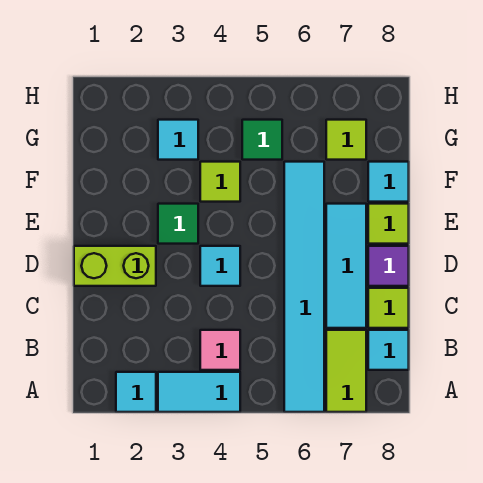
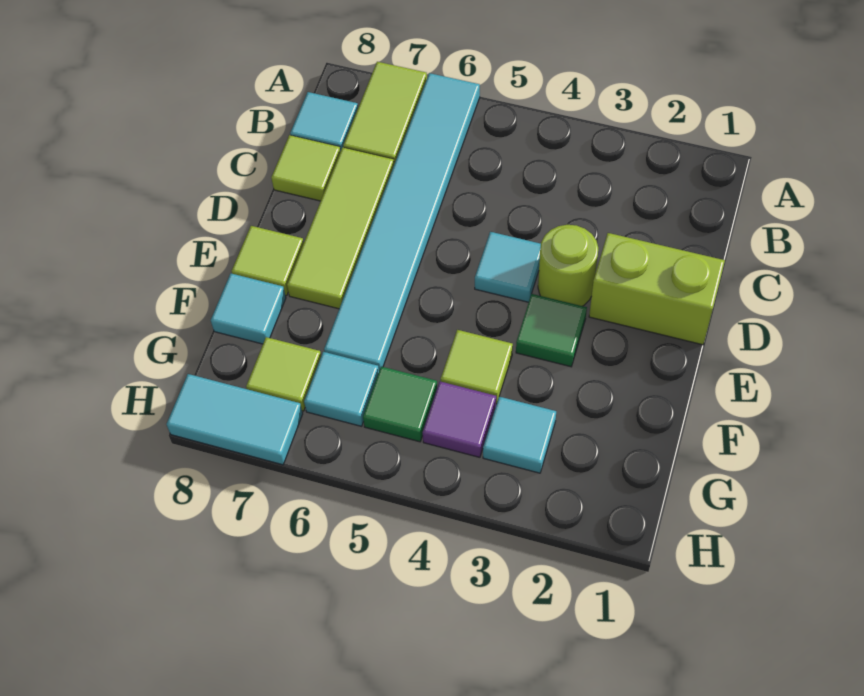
cyan tile A2 level 1 -> cyan tile G6 level 1
cyan tile A3:A4 level 1 -> cyan tile H7:H8 level 1
pink tile B4 level 1 -> none
cyan tile C7:E7 level 1 -> lime tile C7:E7 level 1
none -> lime round brick D3 level 1
purple tile D8 level 1 -> purple tile G4 level 1

